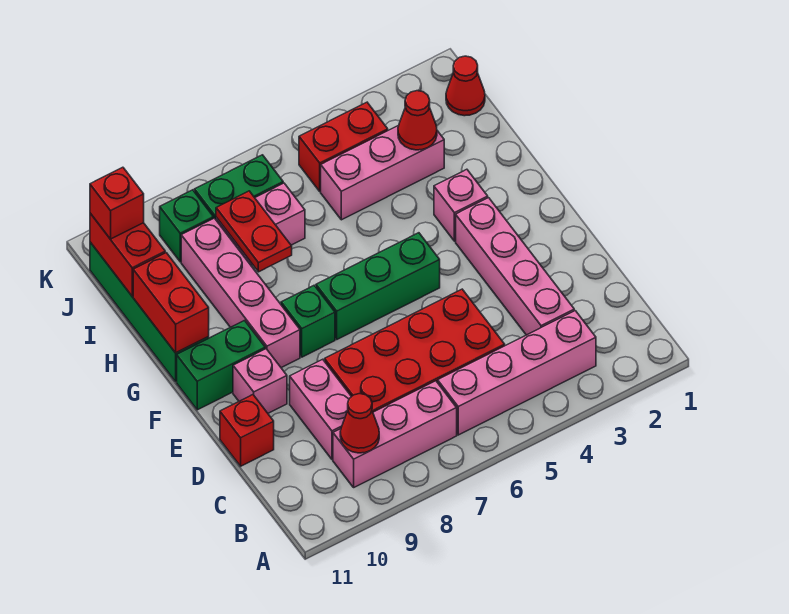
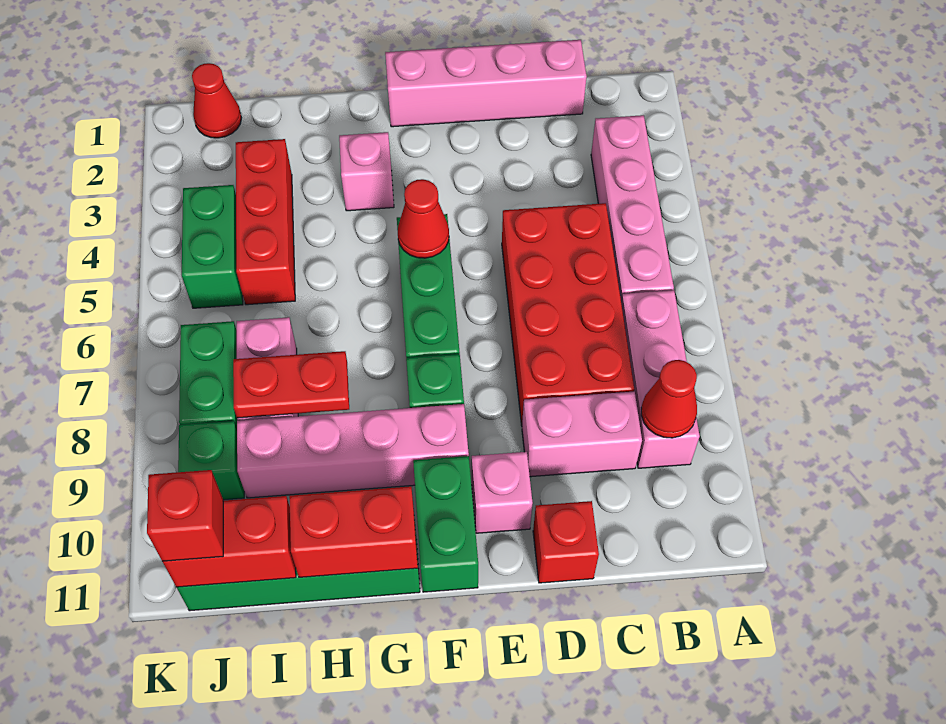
pink brick C3:F3 level 1 -> pink brick C1:F1 level 1
pink brick I3:I5 level 1 -> red brick I3:I5 level 1
red cone I3 level 2 -> red cone F5 level 2
red brick J4:J5 level 1 -> green brick J4:J5 level 1

